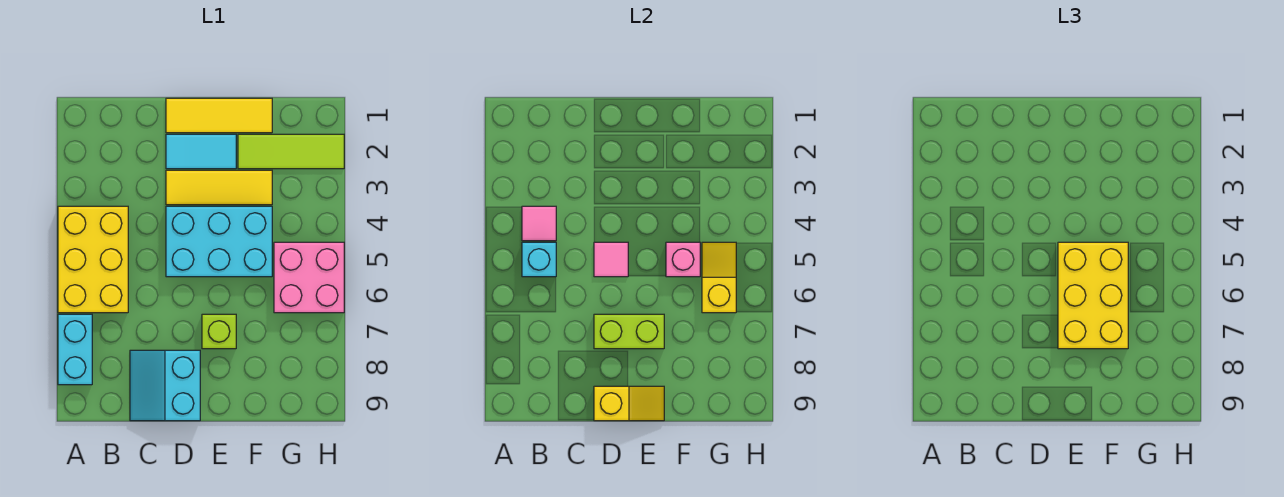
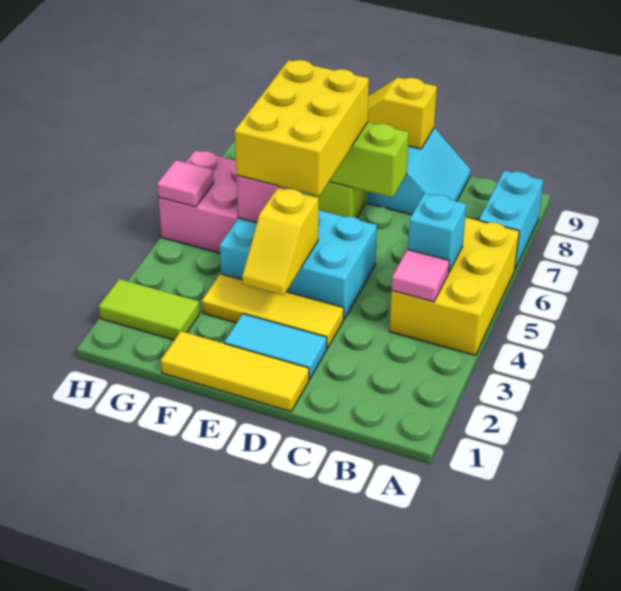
pink tile D5 level 2 -> pink tile H5 level 2
lime tile F2:H2 level 1 -> lime tile G2:H2 level 1
yellow slope G5:G6 level 2 top 6 -> yellow slope E3:E4 level 2 top 4

